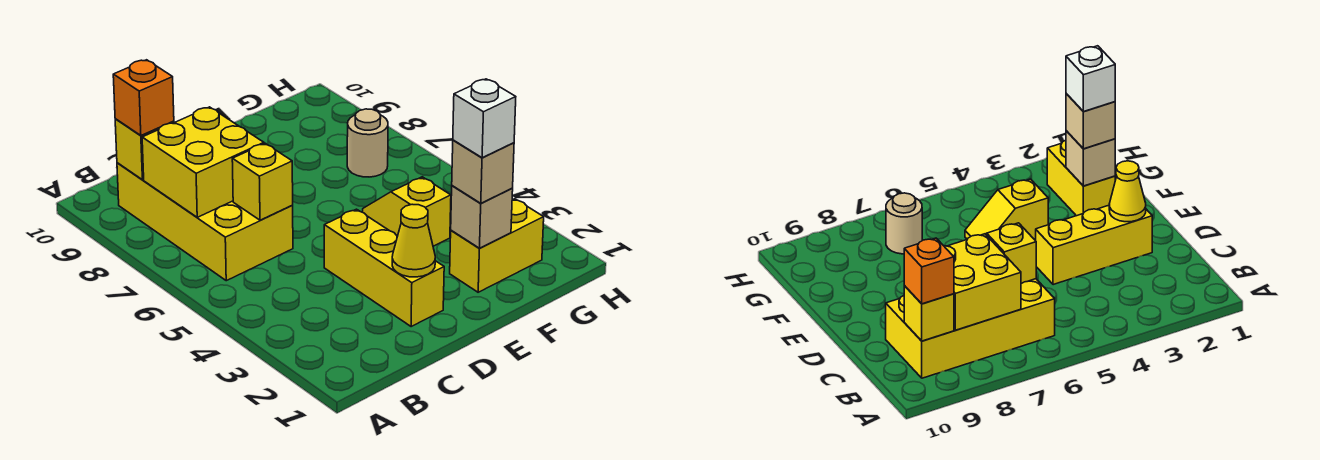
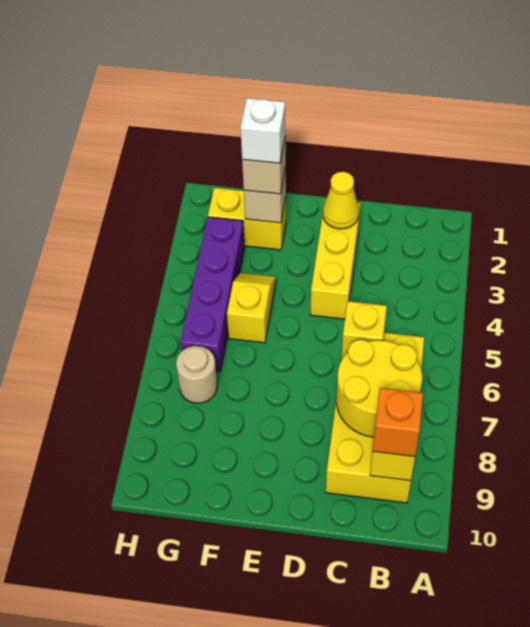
yellow brick B7:C8 level 2 -> yellow round brick B7:C8 level 2
yellow slope F4:F5 level 1 top 4 -> yellow slope F4:F5 level 1 top 5
none -> purple brick G3:G6 level 1

